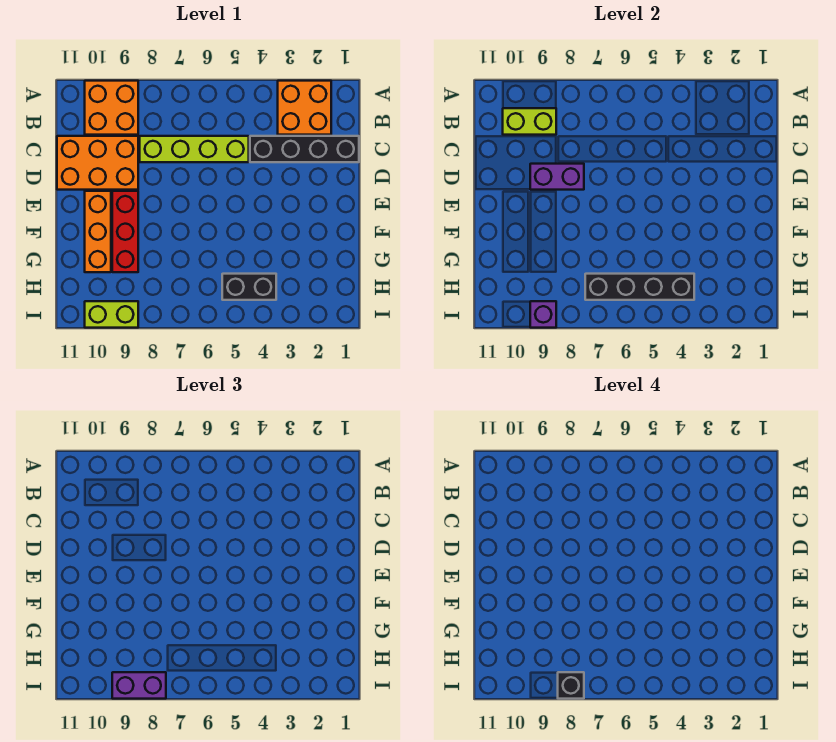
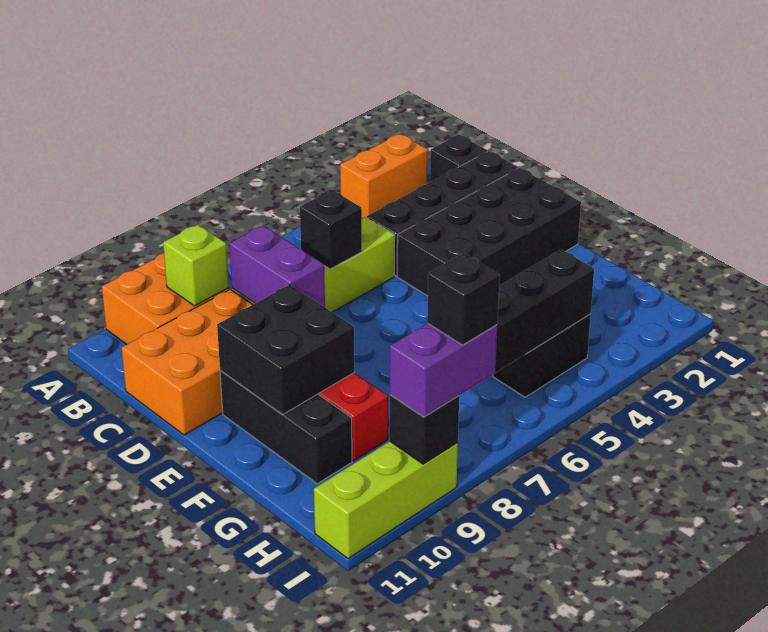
orange brick A2:B3 level 1 -> orange brick A2:A3 level 1
none -> black brick B1 level 1
lime brick B9:B10 level 2 -> lime brick B9 level 2
none -> black brick C6 level 2
none -> black brick D1:E4 level 1
purple brick D8:D9 level 2 -> purple brick C8:D8 level 2
none -> black brick E9:F10 level 2
orange brick E10:G10 level 1 -> black brick E10:G10 level 1
lime brick I9:I10 level 1 -> lime brick I9:I11 level 1
purple brick I9 level 2 -> black brick I9 level 2

